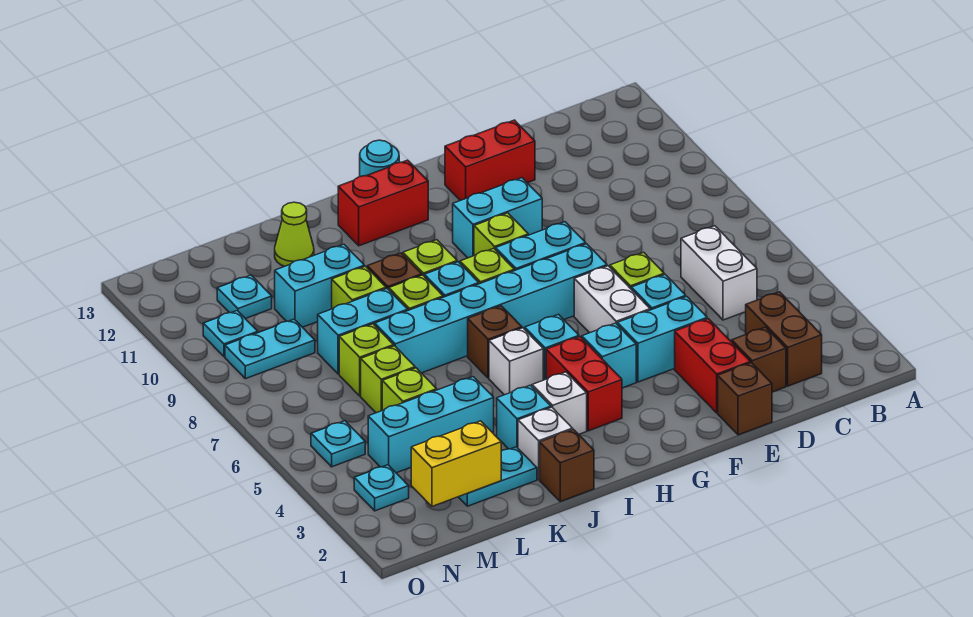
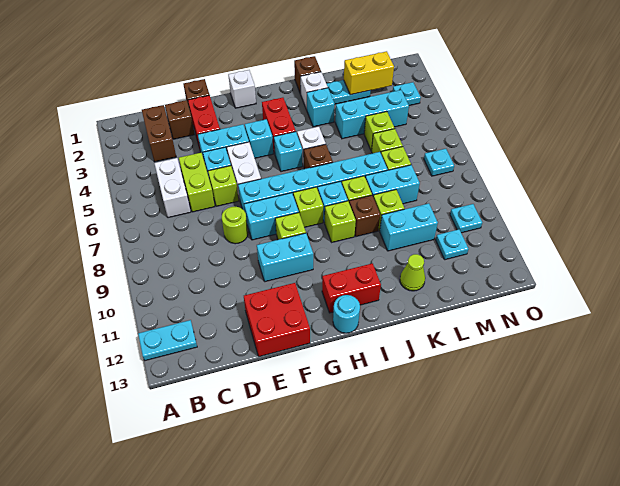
none -> lime brick D5:D6 level 1
none -> lime round brick E8 level 1
red brick E12:F12 level 1 -> red brick E12:F13 level 1
white brick I3 level 1 -> white brick G1 level 1
cyan plate M9:N9 level 1 -> cyan plate A12:B12 level 1
cyan plate N5 level 1 -> cyan plate N7 level 1

